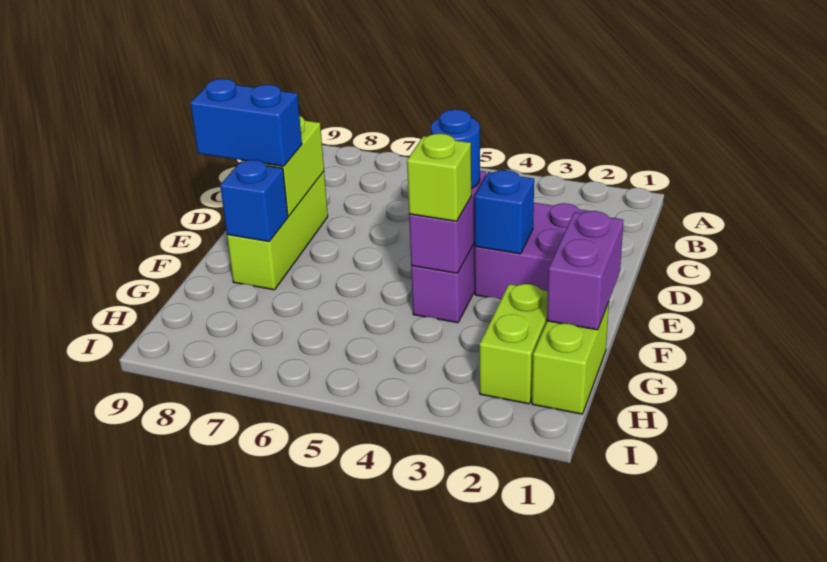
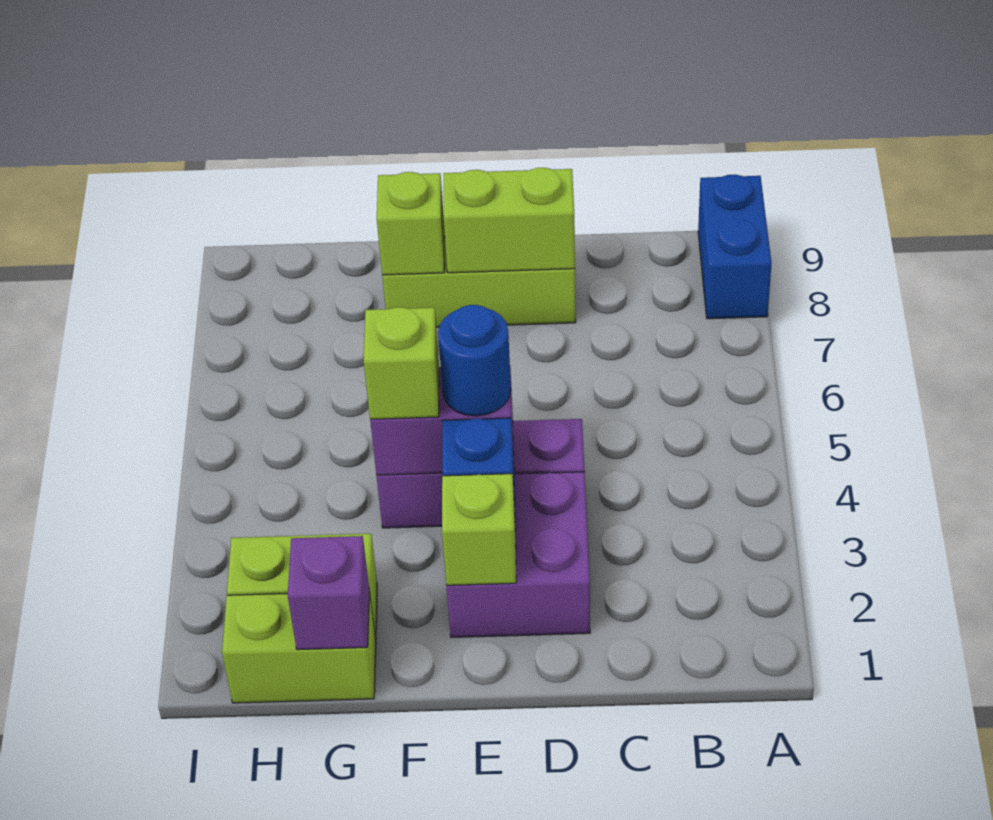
none -> lime brick E2 level 2
blue brick E8:E9 level 3 -> blue brick A8:A9 level 1
purple brick F1:G1 level 2 -> purple brick G1 level 2
blue brick F8 level 2 -> lime brick F8 level 2

